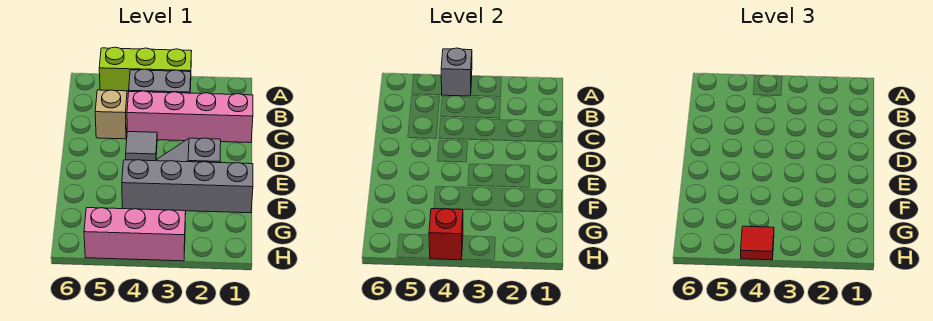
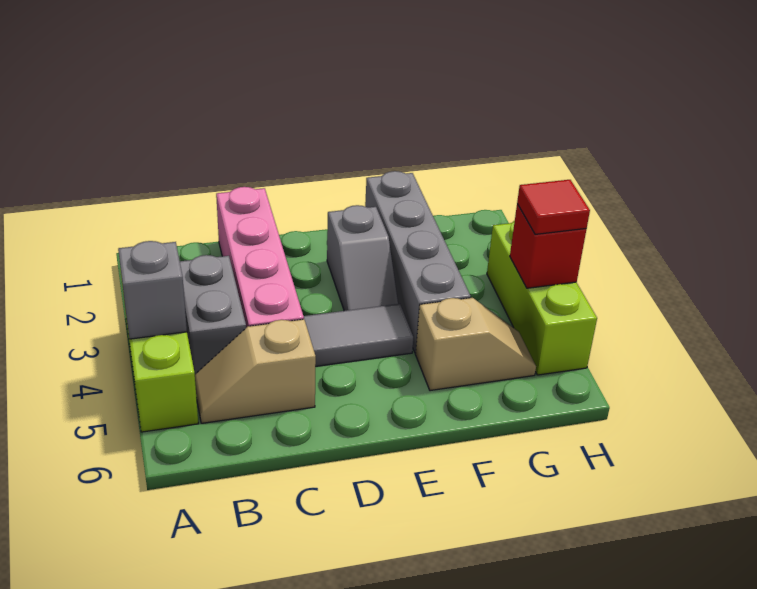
grey tile D4 level 1 -> grey tile D4:E4 level 1
none -> tan slope F5:G5 level 1 top F
pink brick H3:H5 level 1 -> lime brick H3:H5 level 1

